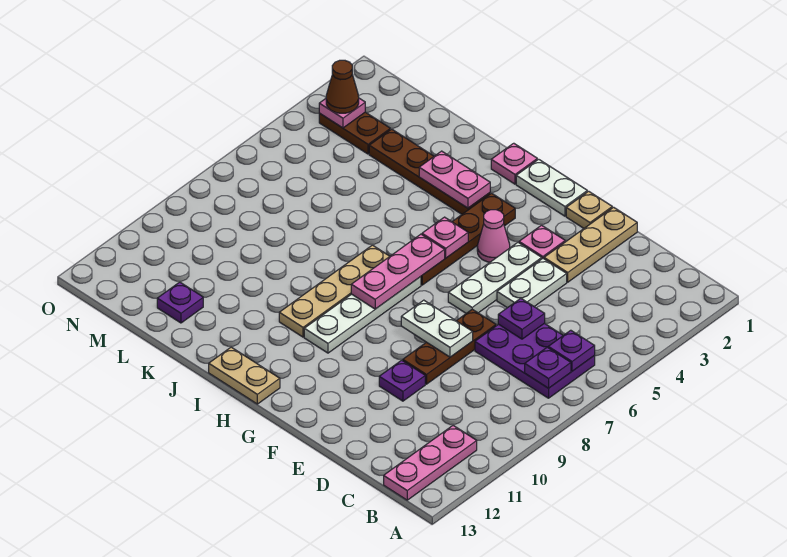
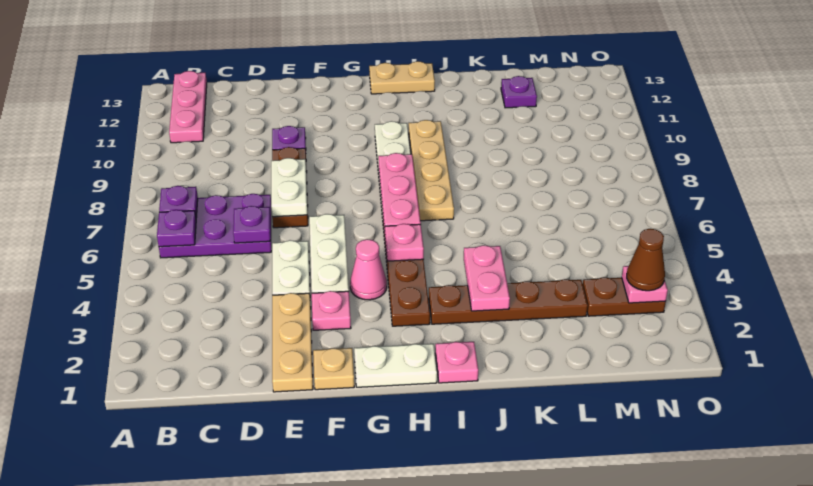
white plate E8:F8 level 2 -> white plate E7:E8 level 2
pink plate I3:J3 level 2 -> pink plate J3:J4 level 2

